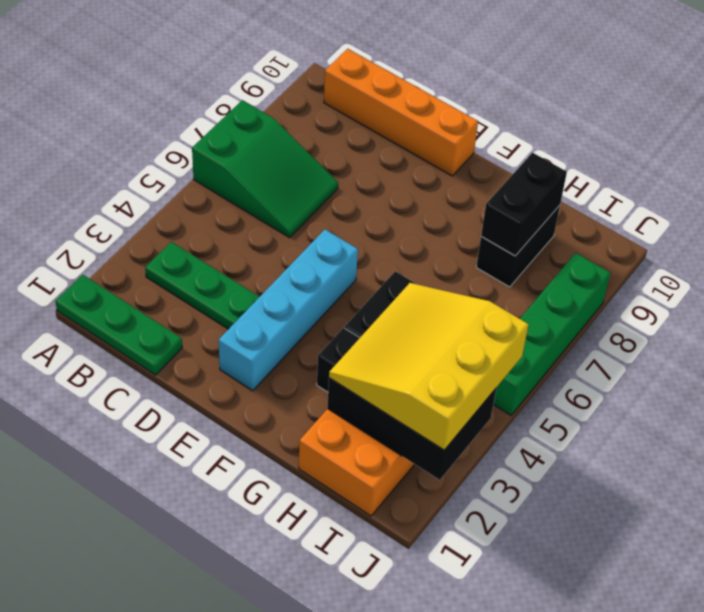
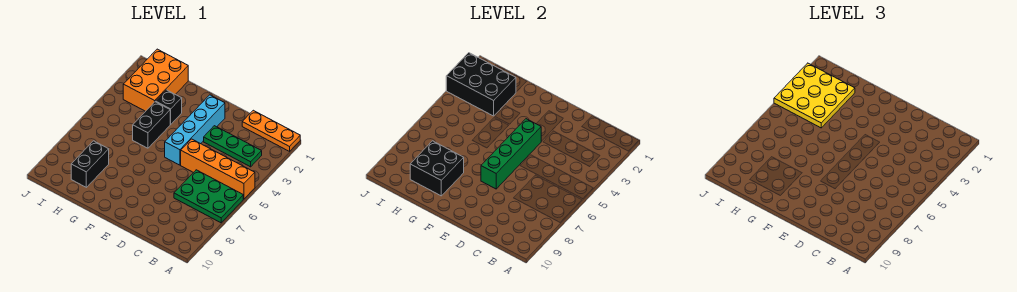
green plate A1:C1 level 1 -> orange plate A1:C1 level 1
green slope A6:C7 level 1 top A -> green plate A6:C7 level 1
orange brick B10:E10 level 1 -> orange brick A5:D5 level 1
yellow slope H2:J4 level 3 top J -> yellow plate H2:J4 level 3
black brick H8:H9 level 2 -> black brick G8:H9 level 2
green brick J5:J8 level 1 -> green brick E4:E7 level 2

